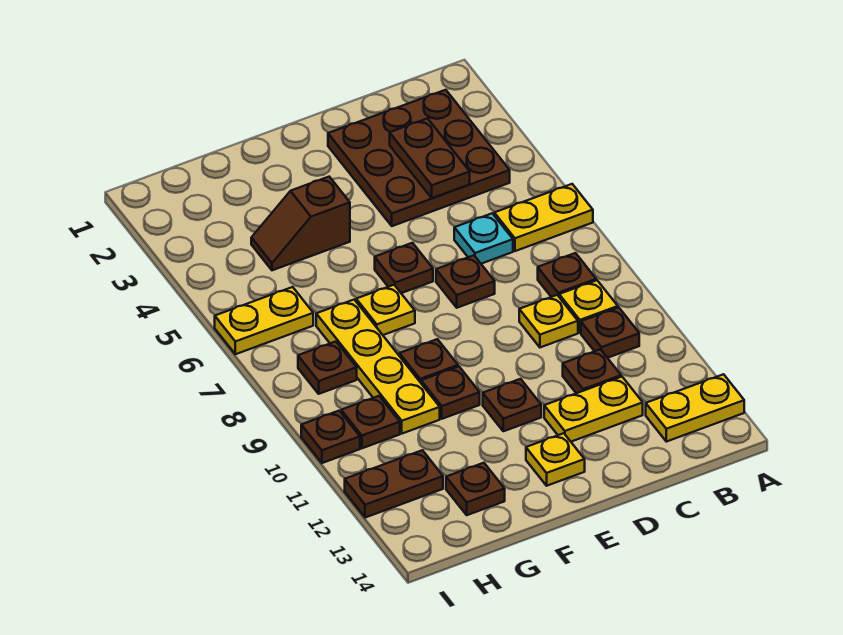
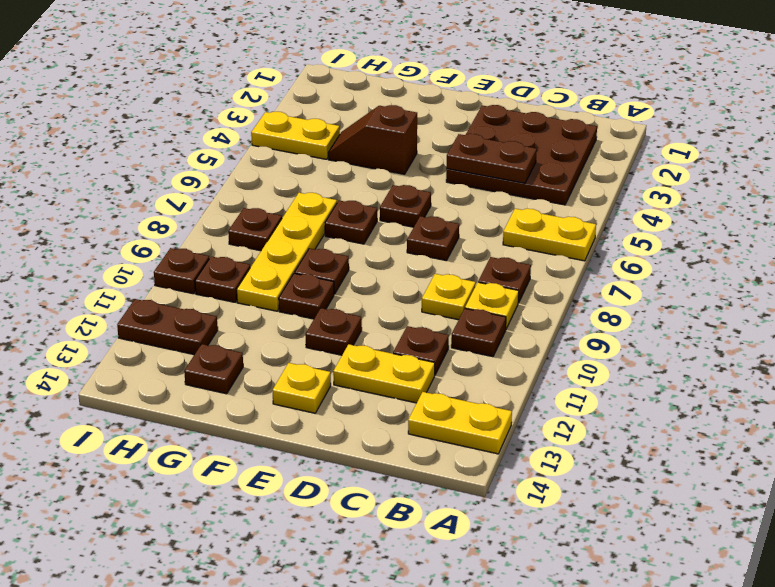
brown plate C3:C4 level 2 -> brown plate C4:D4 level 2
cyan plate C6 level 1 -> none
yellow plate F7 level 1 -> brown plate F7 level 1
yellow plate H6:I6 level 1 -> yellow plate H4:I4 level 1

